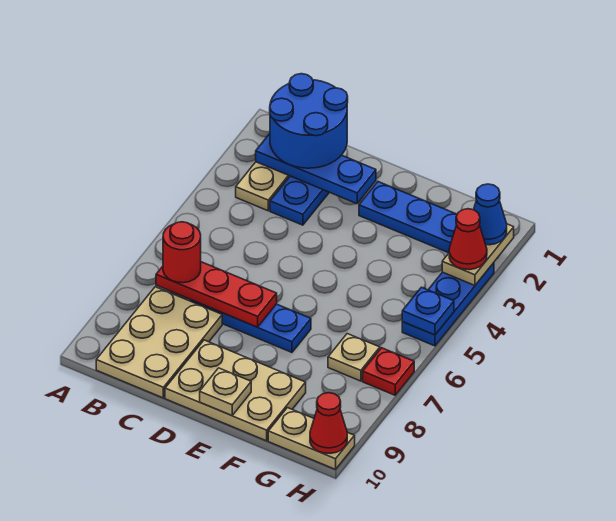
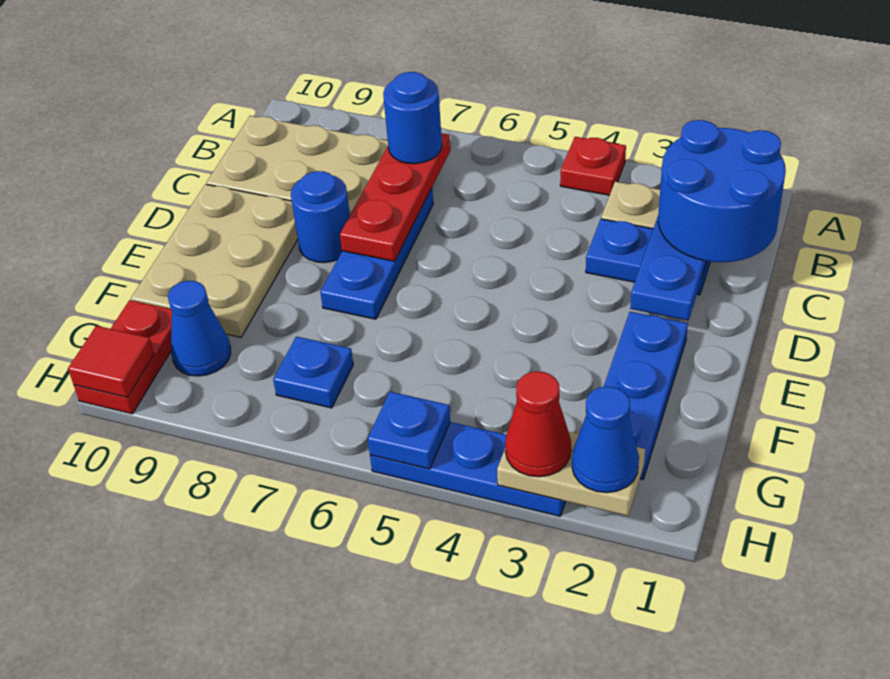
red round brick B7 level 3 -> blue round brick B7 level 3
none -> blue round brick D8 level 1
tan plate E10 level 2 -> none
tan plate G7 level 1 -> blue plate G7 level 1
none -> blue cone G9 level 1
tan plate G10:H10 level 1 -> red plate G10:H10 level 1
red plate H7 level 1 -> red plate A4 level 1
red cone H10 level 2 -> red tile H10 level 2

